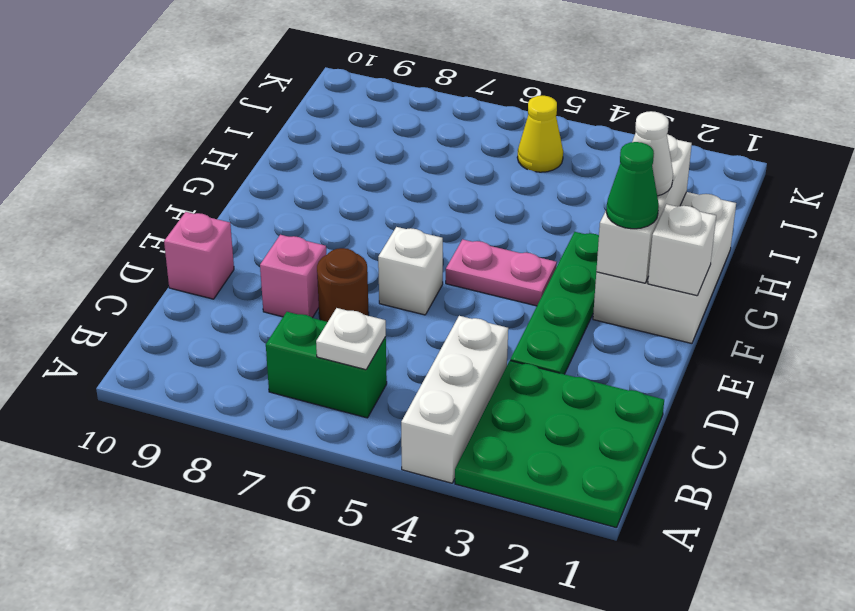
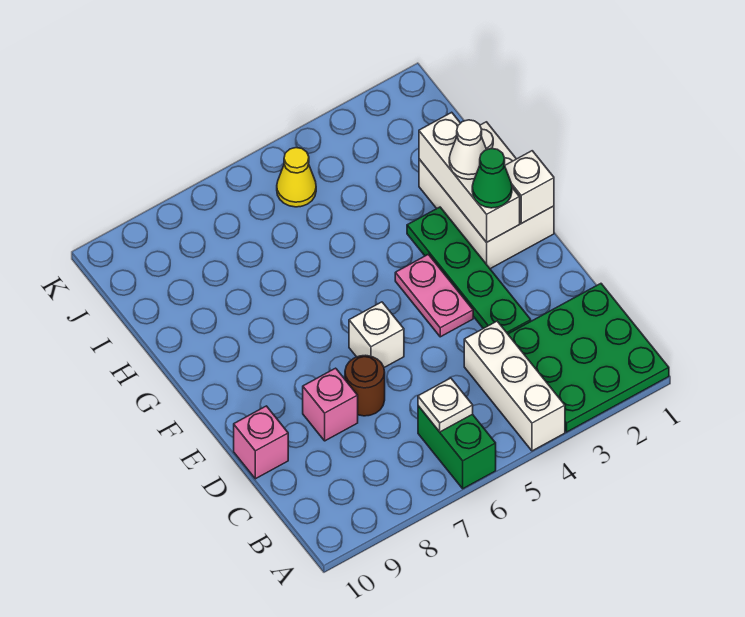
green brick B6:B7 level 1 -> green brick A6:B6 level 1
pink plate F4:F5 level 1 -> pink plate E4:F4 level 1

